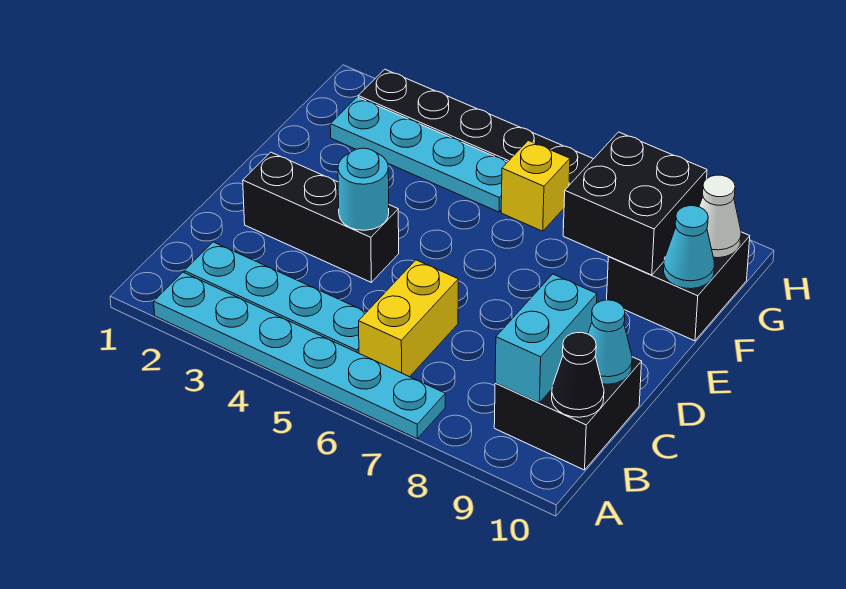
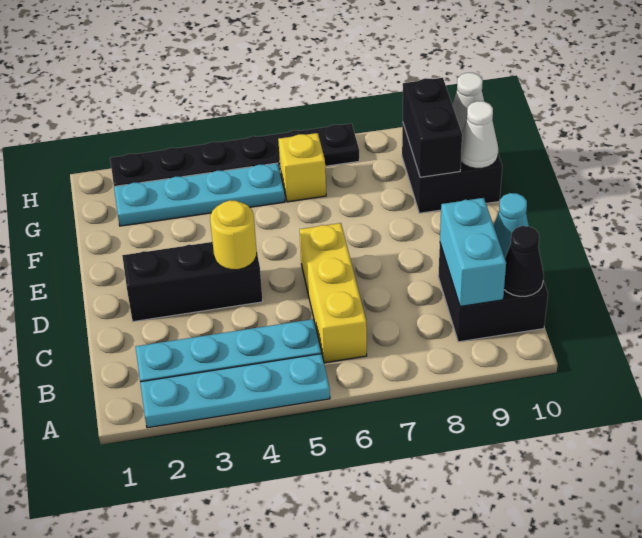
cyan plate A2:A7 level 1 -> cyan plate A2:A5 level 1
yellow brick B6:C6 level 1 -> yellow brick B6:D6 level 1
cyan round brick D4 level 2 -> yellow round brick D4 level 2
black brick F8:G9 level 2 -> black brick F9:G9 level 2
cyan cone F10 level 2 -> white cone F10 level 2

